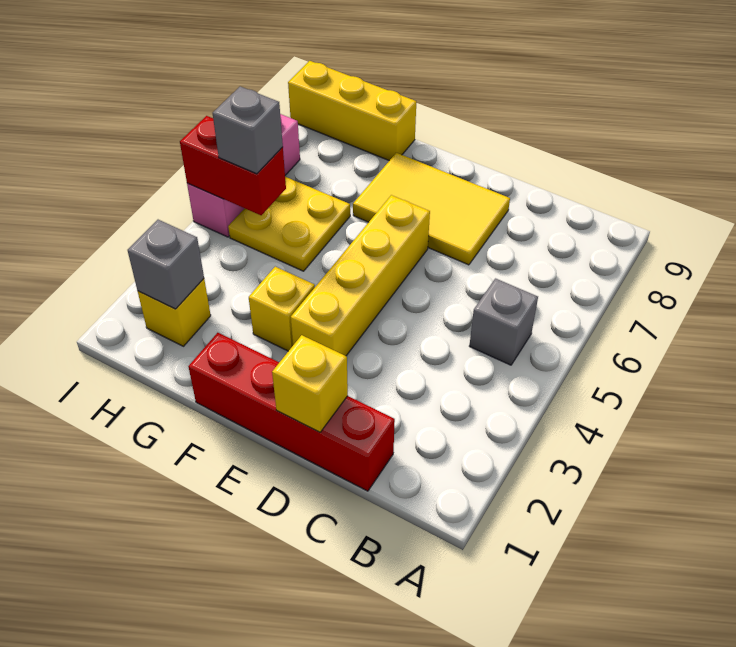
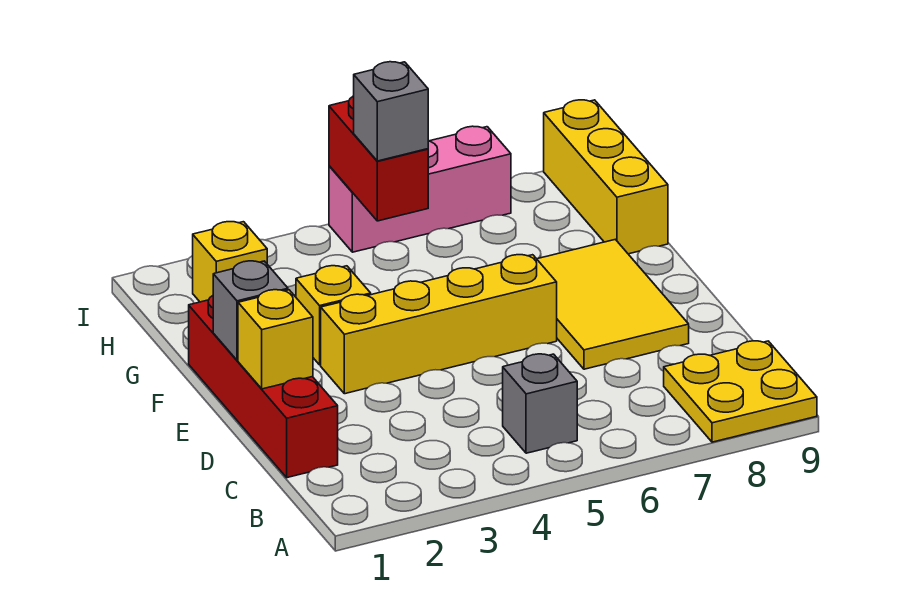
yellow plate G5:H6 level 1 -> yellow plate A8:B9 level 1
grey brick H2 level 2 -> grey brick E1 level 2

